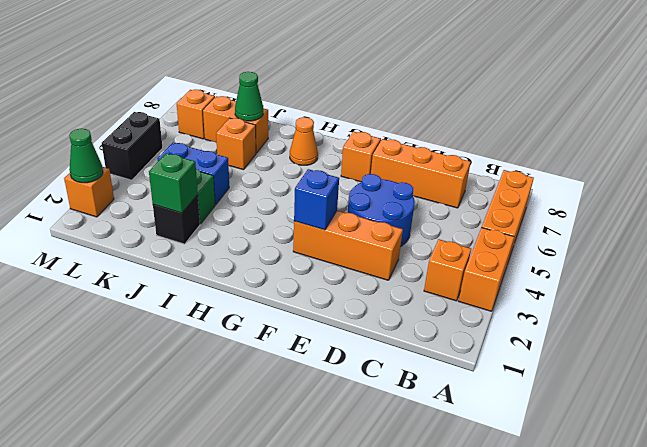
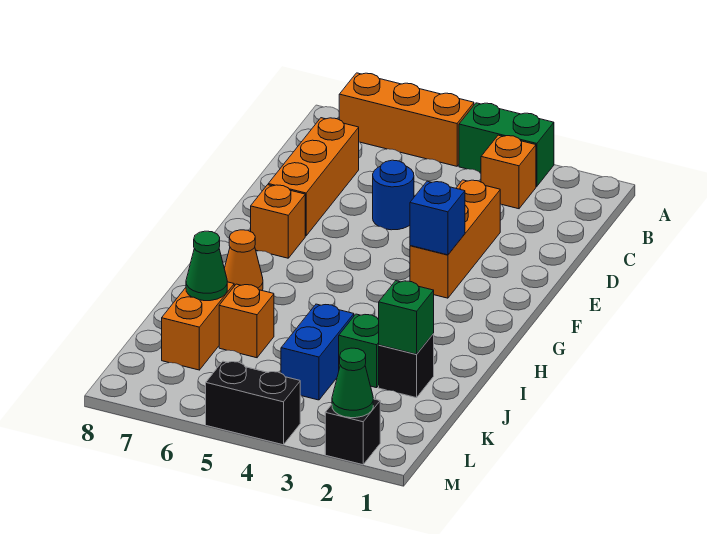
orange brick A3:A4 level 1 -> green brick A3:A4 level 1
blue round brick D4:E5 level 1 -> blue round brick D5 level 1
orange brick L7 level 1 -> none
orange brick M2 level 1 -> black brick M2 level 1

